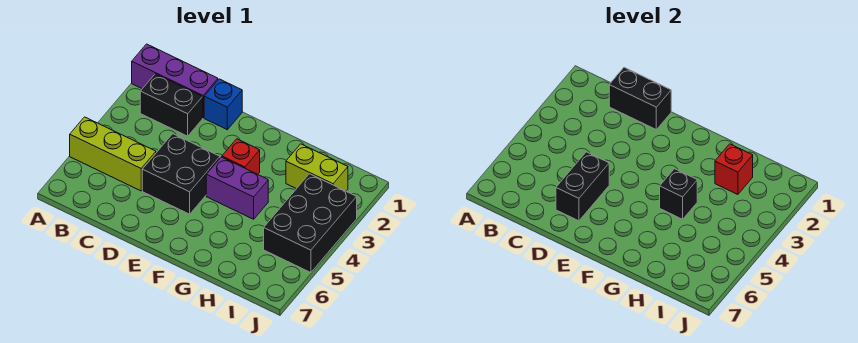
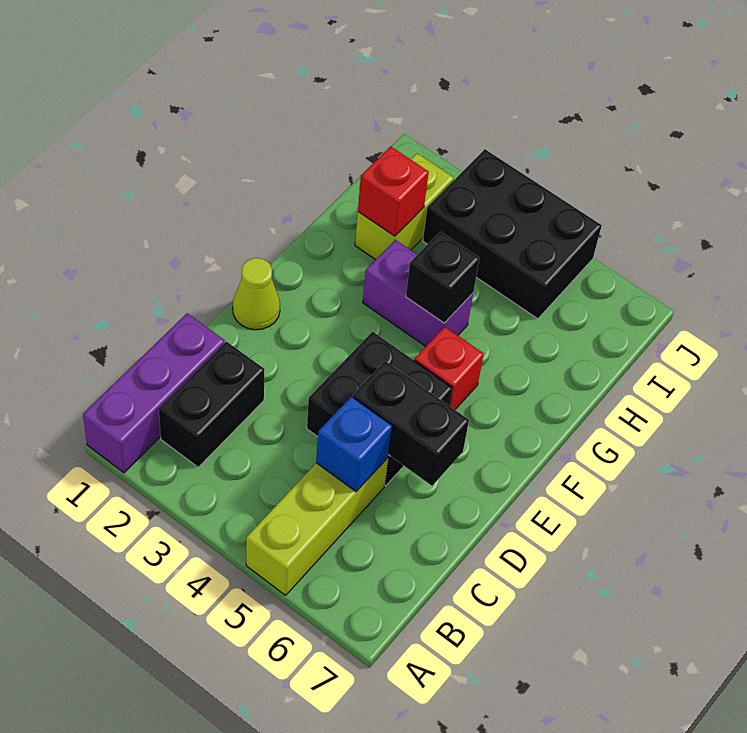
black brick C1:D1 level 2 -> none
blue brick D1 level 1 -> blue brick C5 level 2
none -> lime cone E1 level 1
red brick F3 level 1 -> red brick F5 level 1
purple brick F4:G4 level 1 -> purple brick G3:G4 level 1

